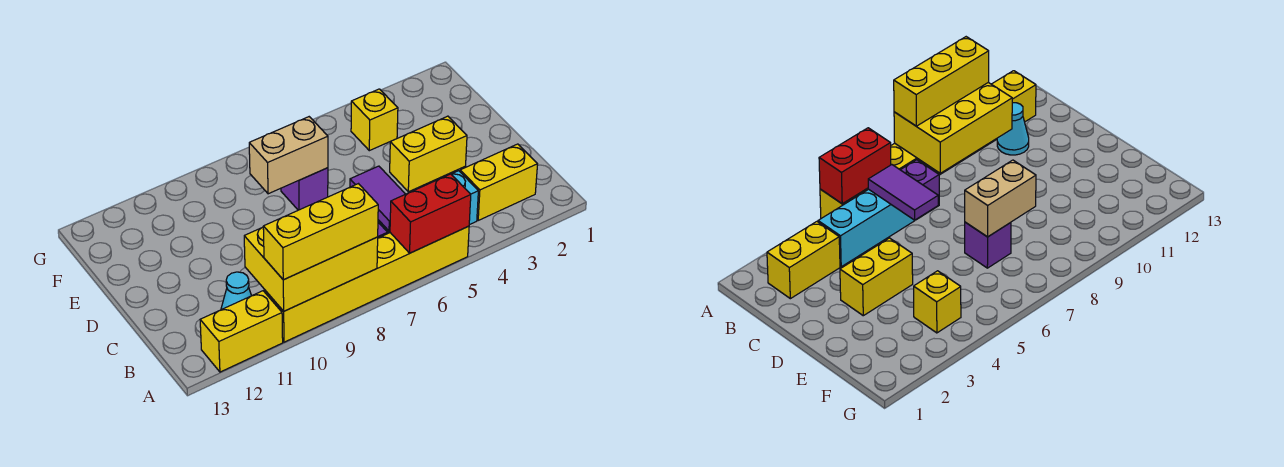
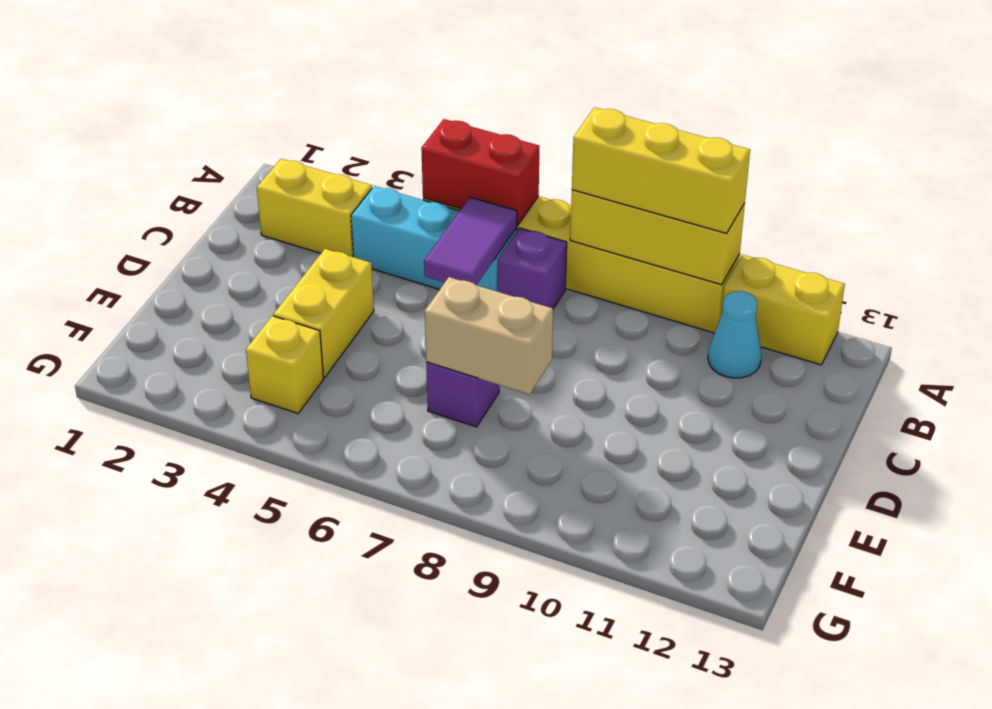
yellow brick A8:B10 level 2 -> yellow brick A8:A10 level 2
yellow brick D3:D4 level 1 -> yellow brick D4:E4 level 1

